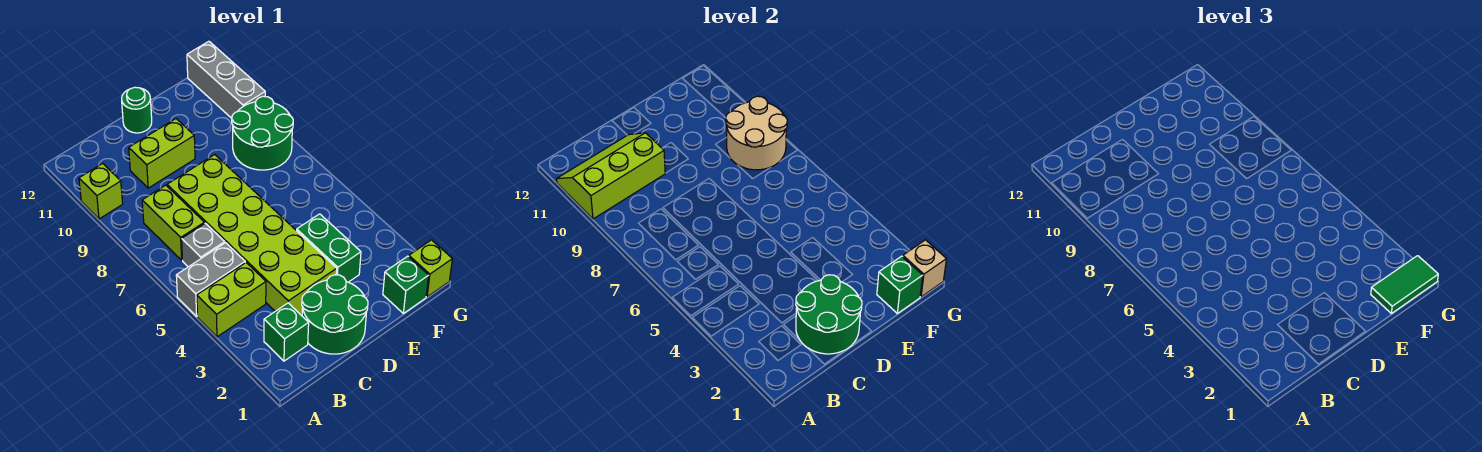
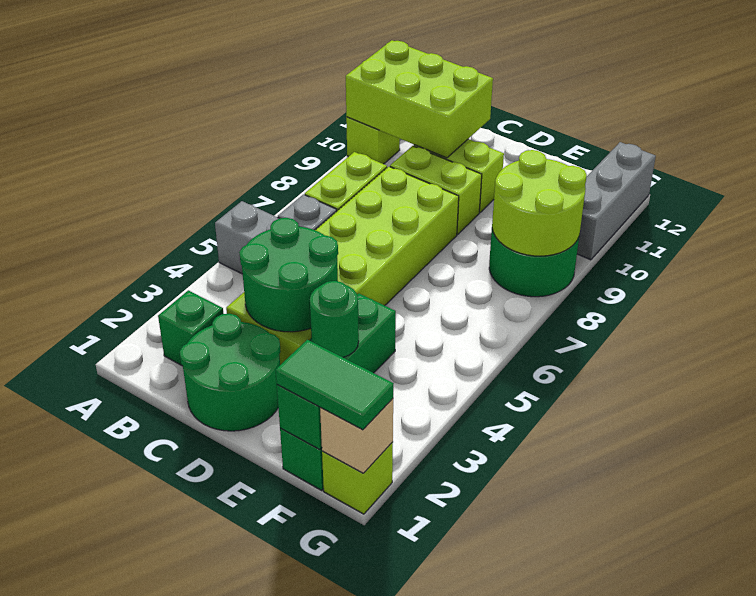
lime brick A4:B4 level 1 -> lime brick C9:D9 level 1
lime slope A10:C11 level 2 top 10 -> lime brick A10:C11 level 2
green round brick C1:D2 level 2 -> green round brick C3:D4 level 2
green round brick D12 level 1 -> green round brick E3 level 2
tan round brick F8:G9 level 2 -> lime round brick F8:G9 level 2

